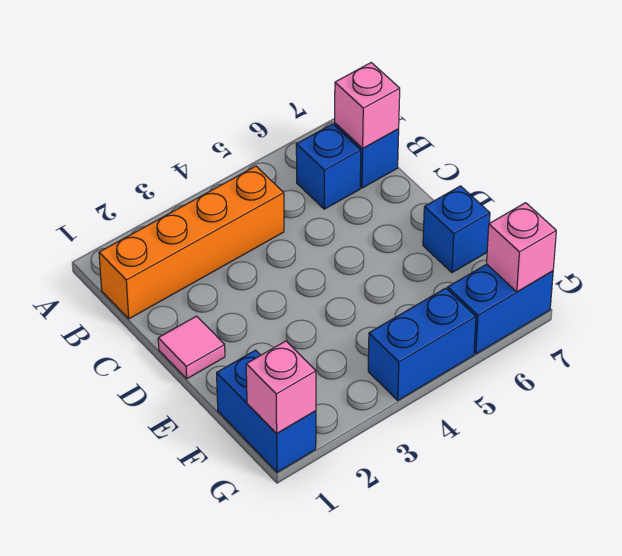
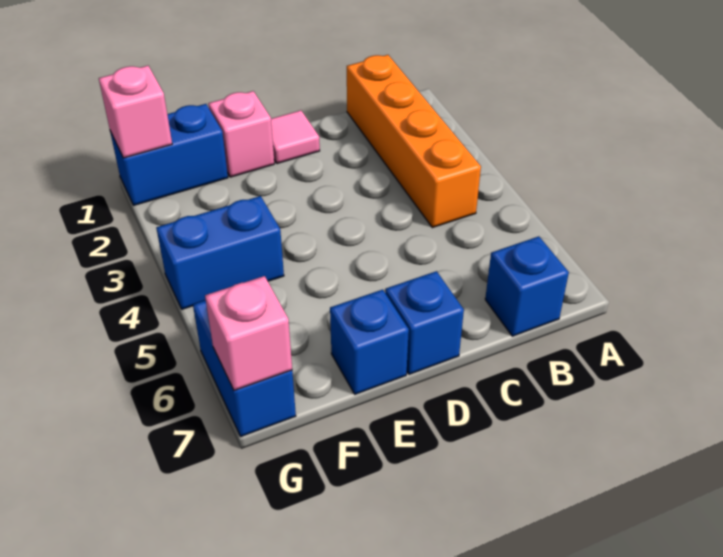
blue brick B6 level 1 -> blue brick D7 level 1
pink brick B7 level 2 -> pink brick E1 level 1
blue brick G4:G5 level 1 -> blue brick F4:G4 level 1

